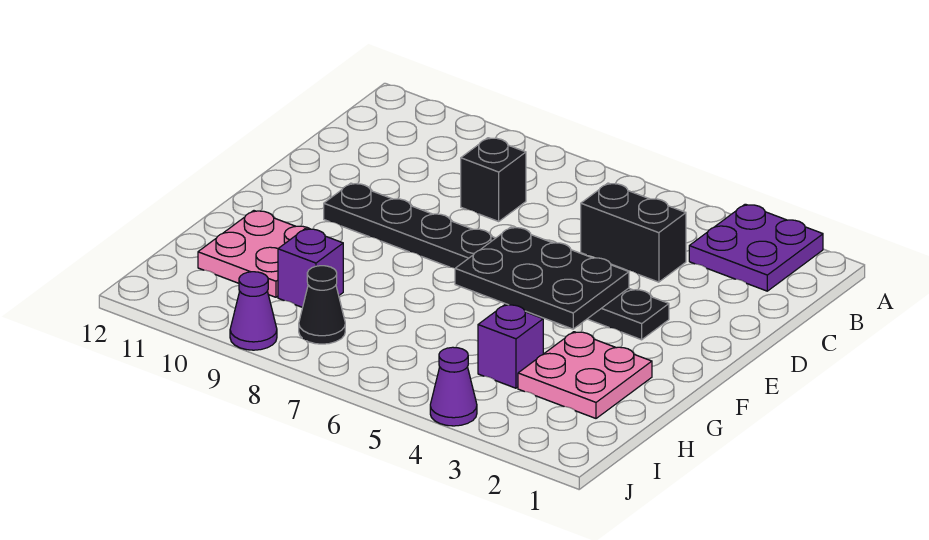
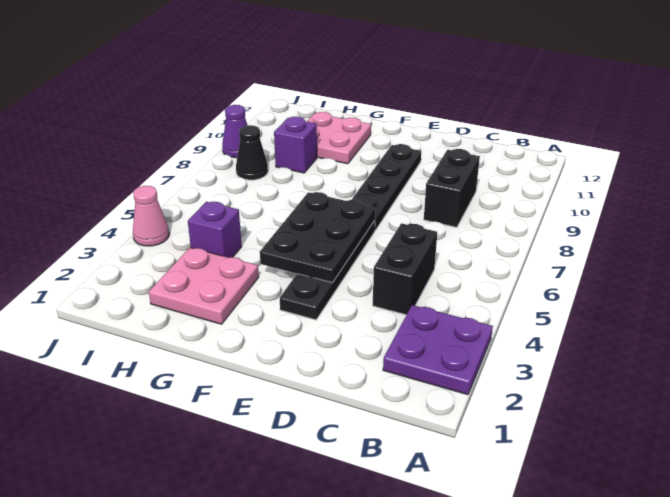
black brick C8 level 1 -> black brick C8:C9 level 1
purple cone J4 level 1 -> pink cone J4 level 1

